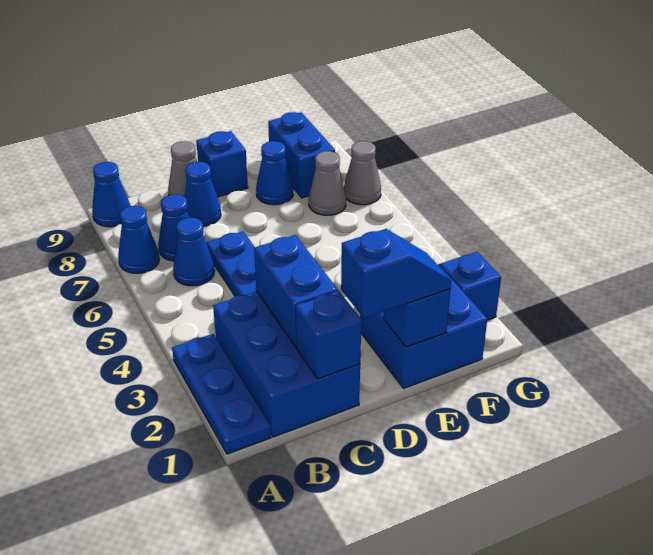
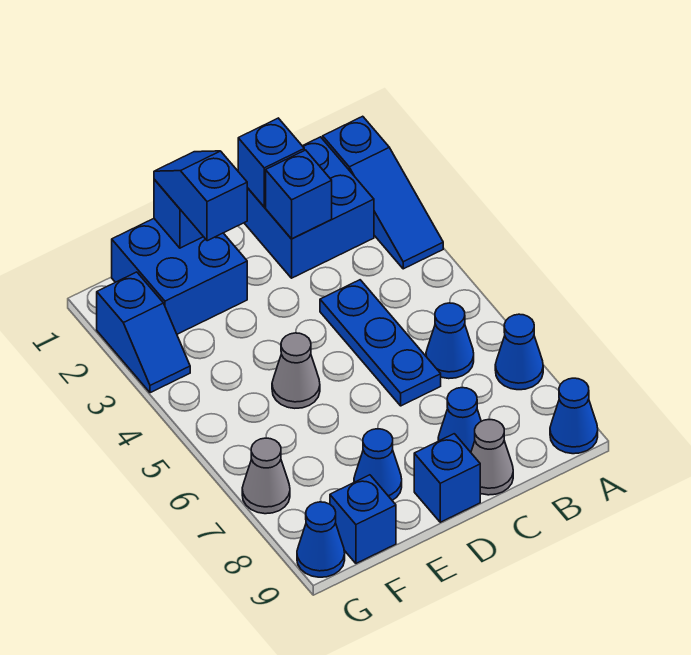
blue plate A1:A3 level 1 -> blue slope A1:A3 level 1 top 1
blue brick B1:C3 level 1 -> blue brick B1:C2 level 1
blue cone B7 level 1 -> blue cone G9 level 1
blue brick C2:C3 level 2 -> blue brick C2 level 2
blue slope D1:E1 level 3 top D -> blue slope E1:E2 level 3 top 2
grey cone F7 level 1 -> grey cone E5 level 1
blue brick F8:F9 level 1 -> blue brick F9 level 1

